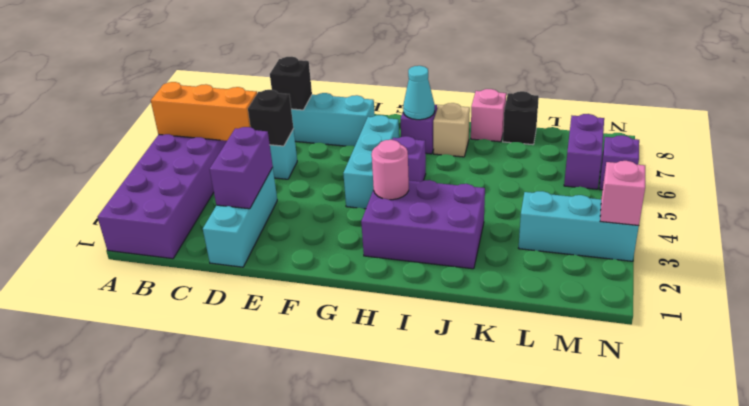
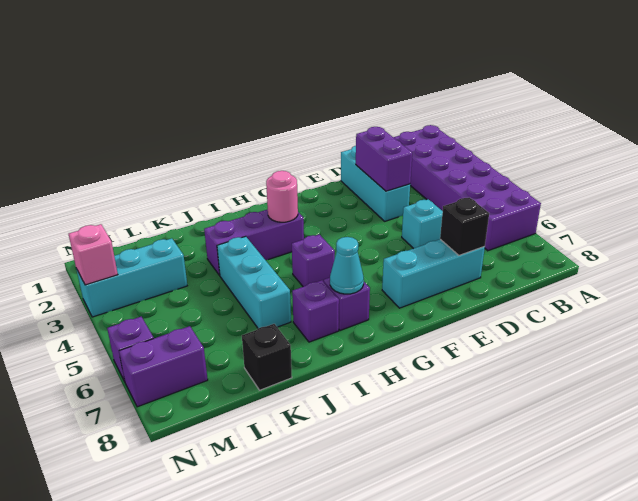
orange brick A5:C5 level 2 -> none
black brick D5 level 2 -> none
cyan brick G4:G6 level 1 -> cyan brick J4:J6 level 1
purple brick H2:J3 level 1 -> purple brick H3:J3 level 1
tan brick I7 level 1 -> purple brick I7 level 1
pink brick J8 level 1 -> none
purple brick M6:M7 level 1 -> purple brick M7:N7 level 1

